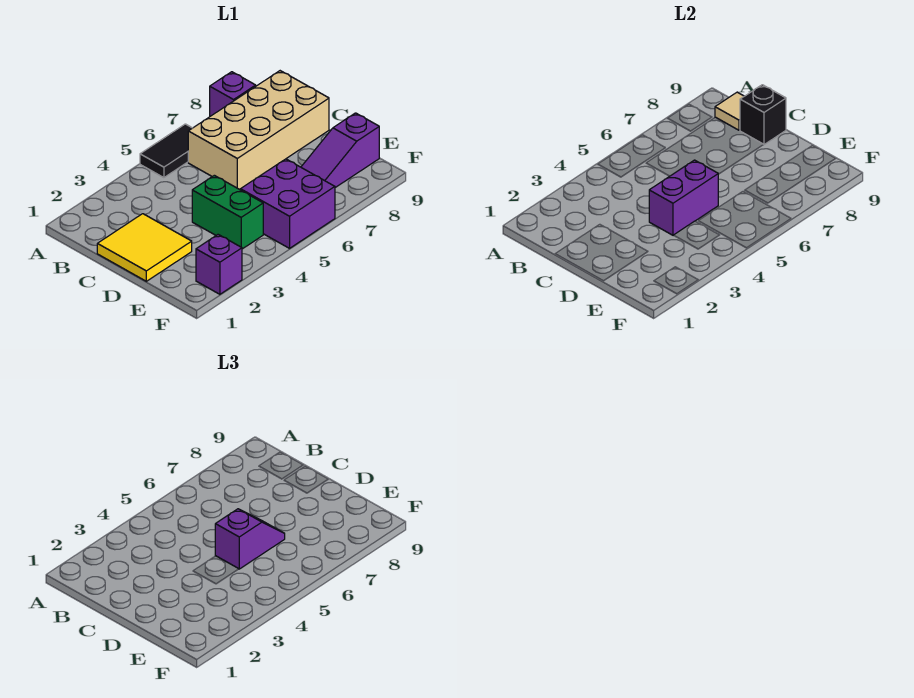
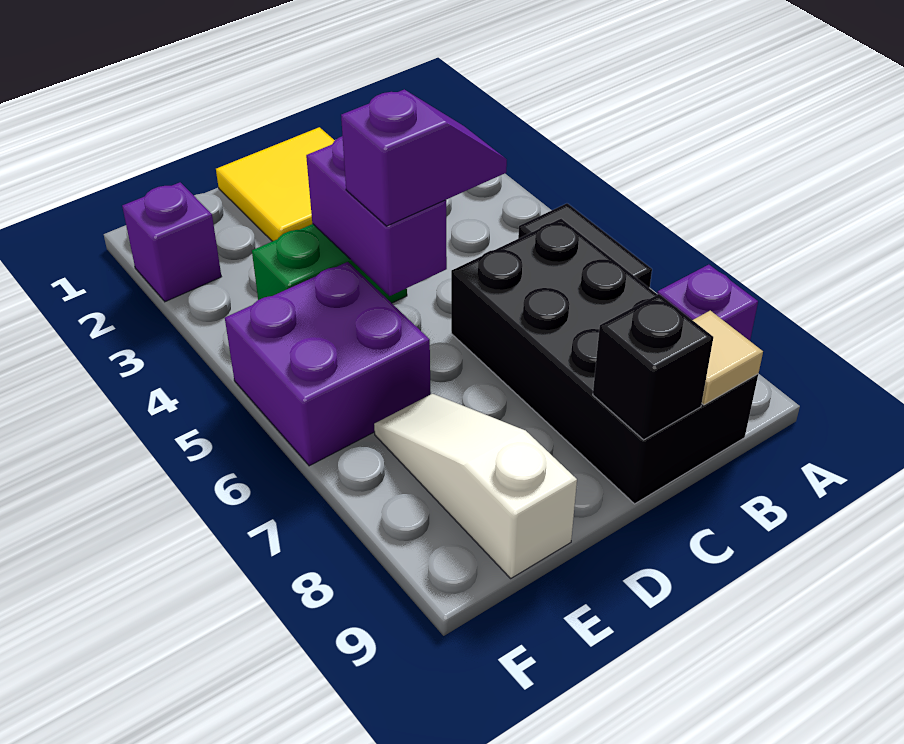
tan brick B6:C9 level 1 -> black brick B6:C9 level 1
purple slope D5:D6 level 3 top 5 -> purple slope C5:D5 level 3 top D
purple slope E7:E9 level 1 top 9 -> white slope E7:E9 level 1 top 9

